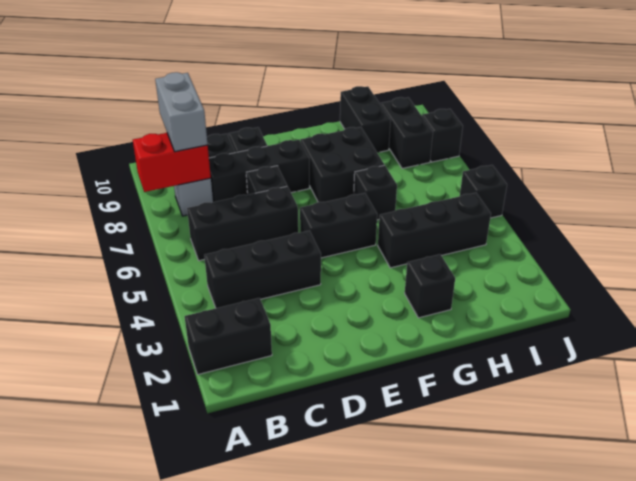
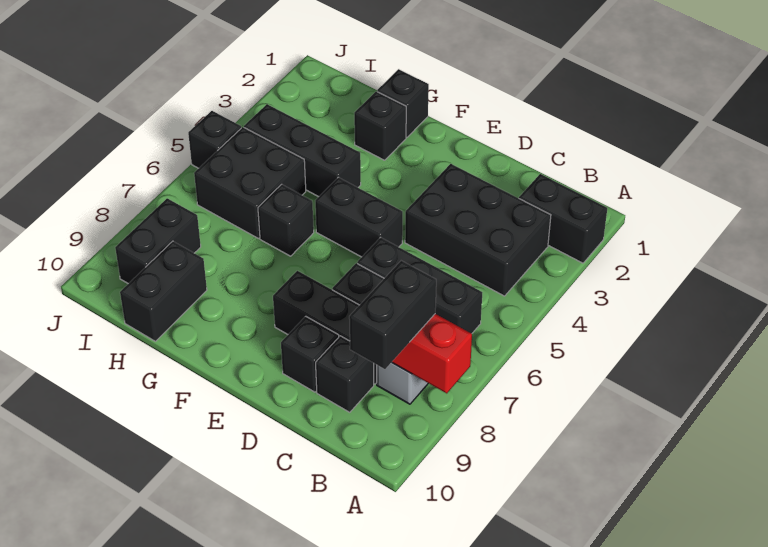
black brick B4:D4 level 1 -> black brick B3:D4 level 1
grey brick B8:B9 level 3 -> black brick B8:B9 level 3
black brick F7:G8 level 1 -> black brick H5:I6 level 1
black brick J8 level 1 -> black brick G1 level 1

